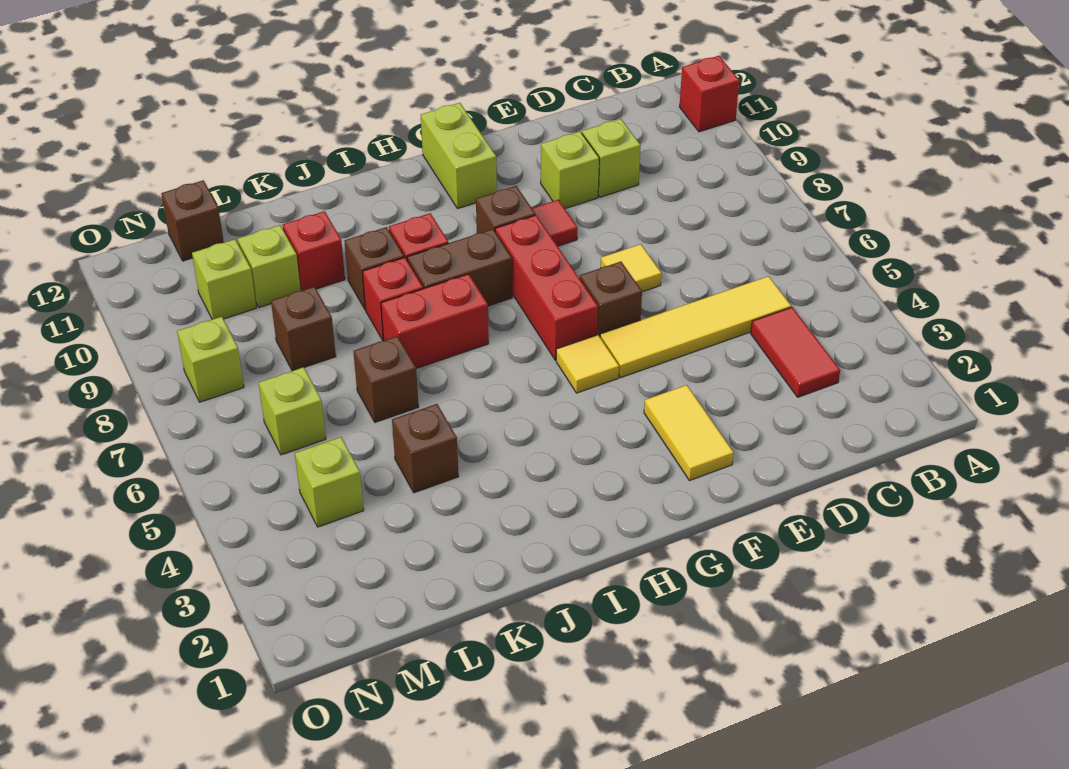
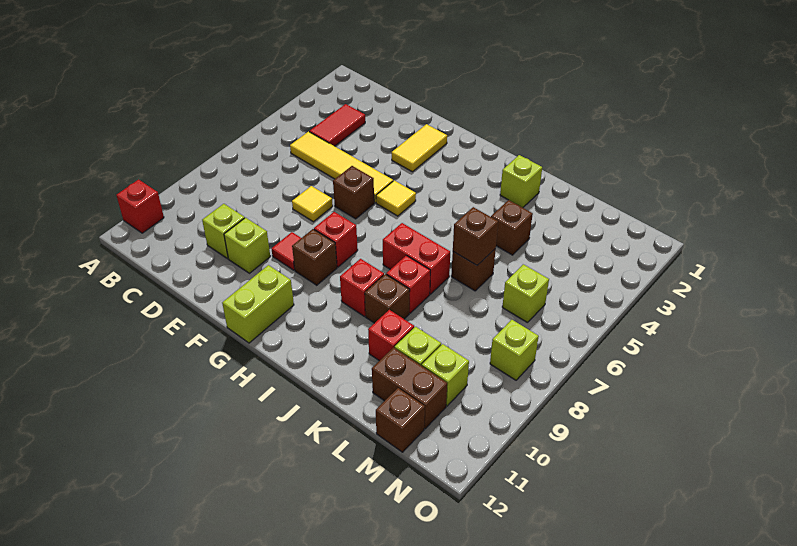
red brick G6:G8 level 1 -> red brick G8 level 1
brown brick H8:I8 level 1 -> brown brick L11:M11 level 1
brown brick L8 level 1 -> brown brick K6 level 2
lime brick M4 level 1 -> lime brick J2 level 1

